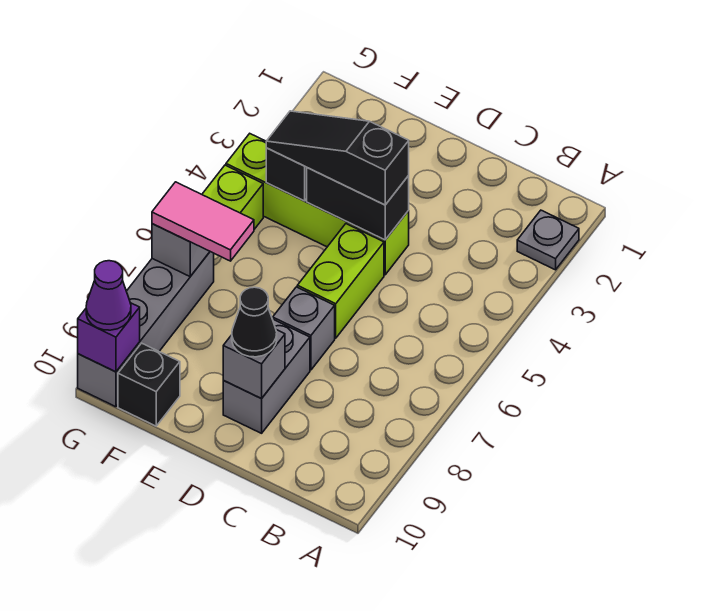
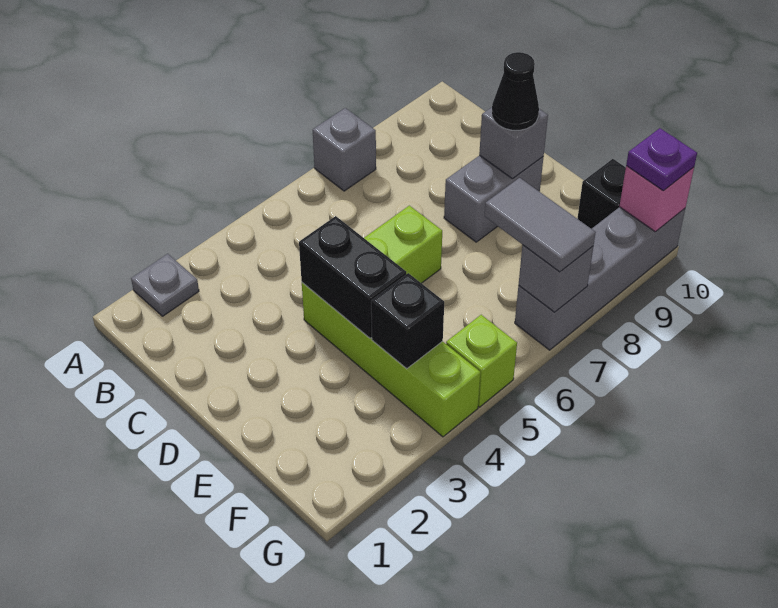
black slope D4:F4 level 3 top D -> none
grey brick D7 level 1 -> grey brick A7 level 1
pink tile F7:G7 level 3 -> grey tile F7:G7 level 3
purple brick G10 level 2 -> pink brick G10 level 2
purple cone G10 level 3 -> purple plate G10 level 3

